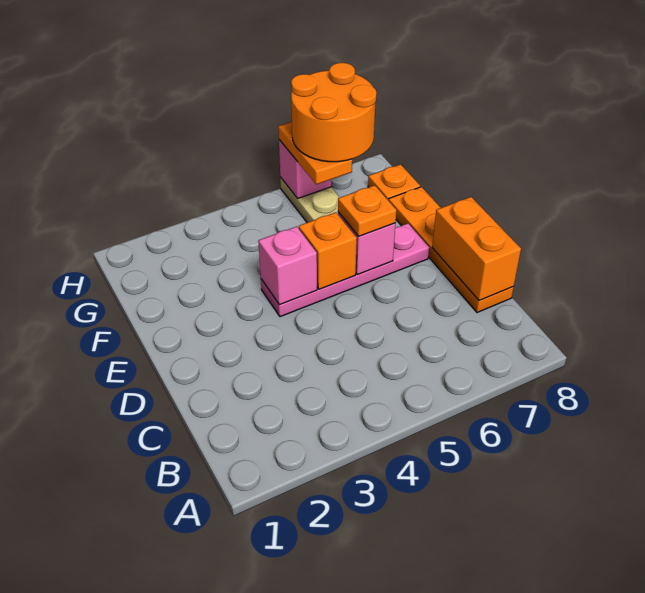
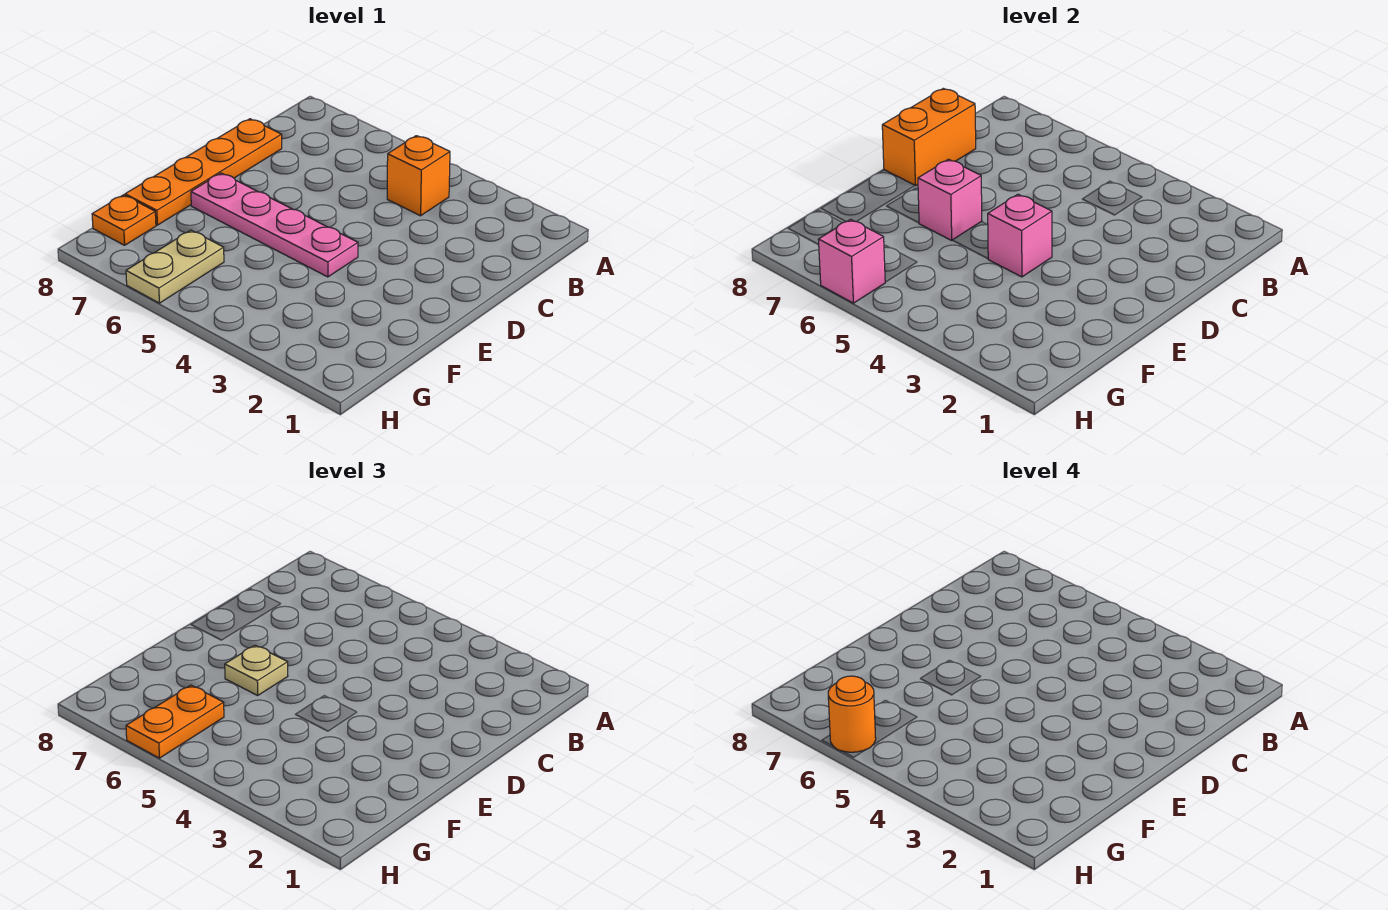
orange brick E5 level 2 -> orange brick B4 level 1
orange plate E6 level 3 -> tan plate E6 level 3
orange round brick G6:H7 level 4 -> orange round brick H6 level 4

